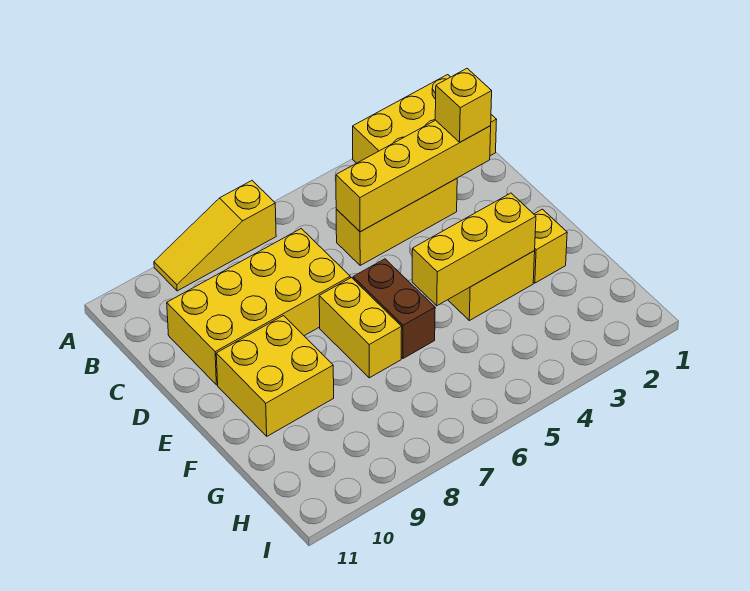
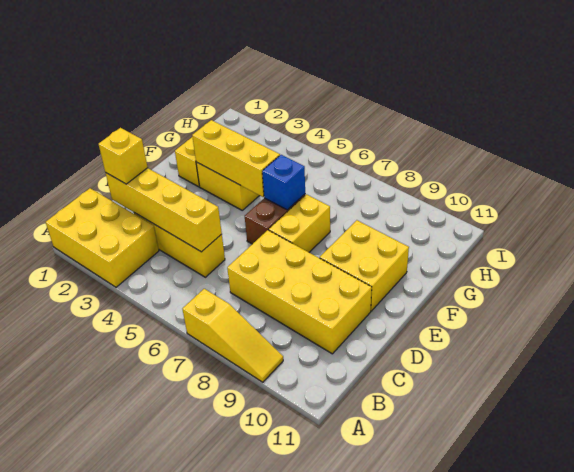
none -> blue brick F6 level 2

